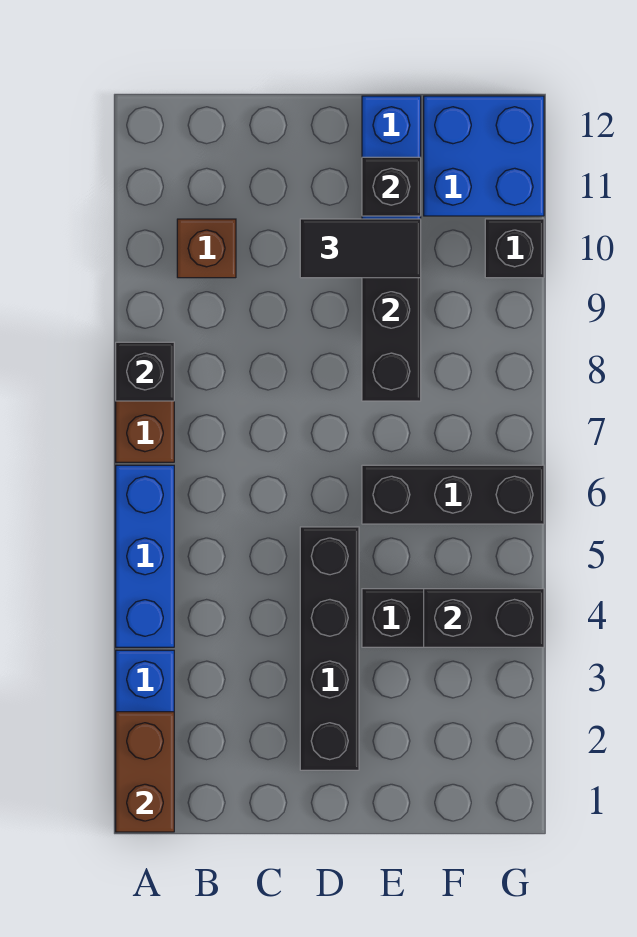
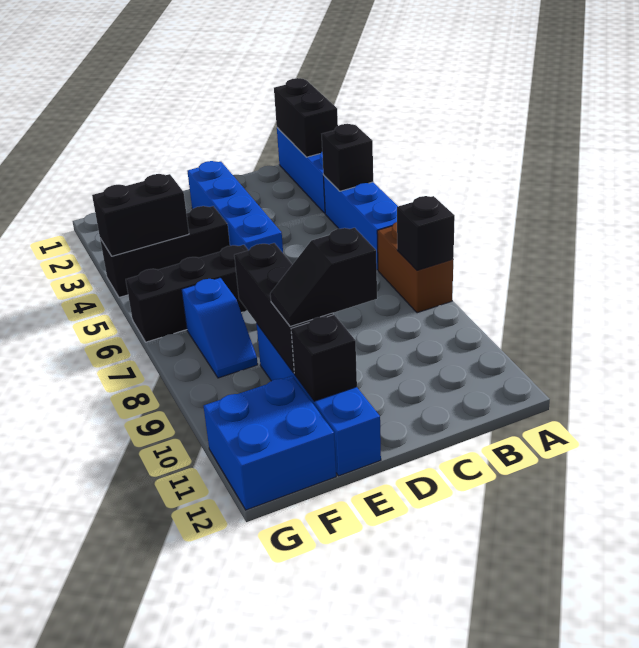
brown brick A1:A2 level 2 -> black brick A1:A2 level 2
brown brick B10 level 1 -> none
black brick D2:D5 level 1 -> blue brick D2:D5 level 1
black tile D10:E10 level 3 -> black slope D10:E10 level 3 top D
none -> blue slope F7:F8 level 1 top 7
black brick G10 level 1 -> black brick A4 level 2

